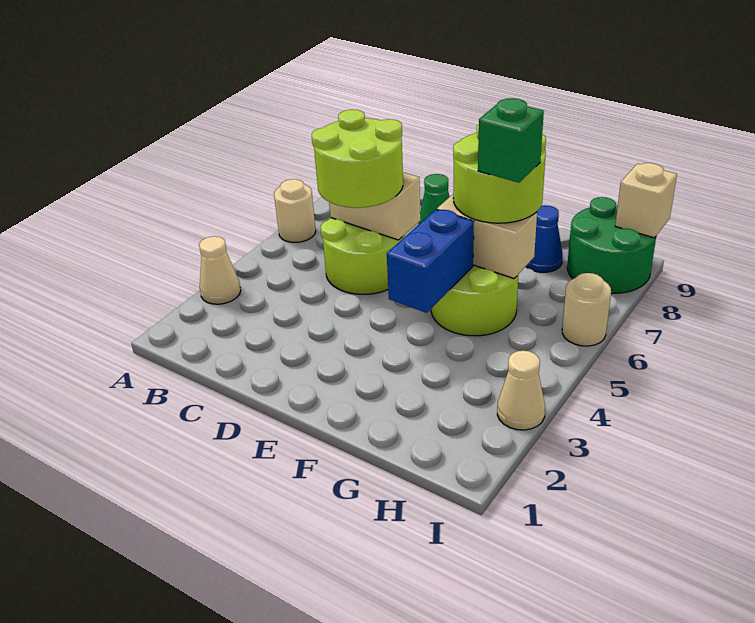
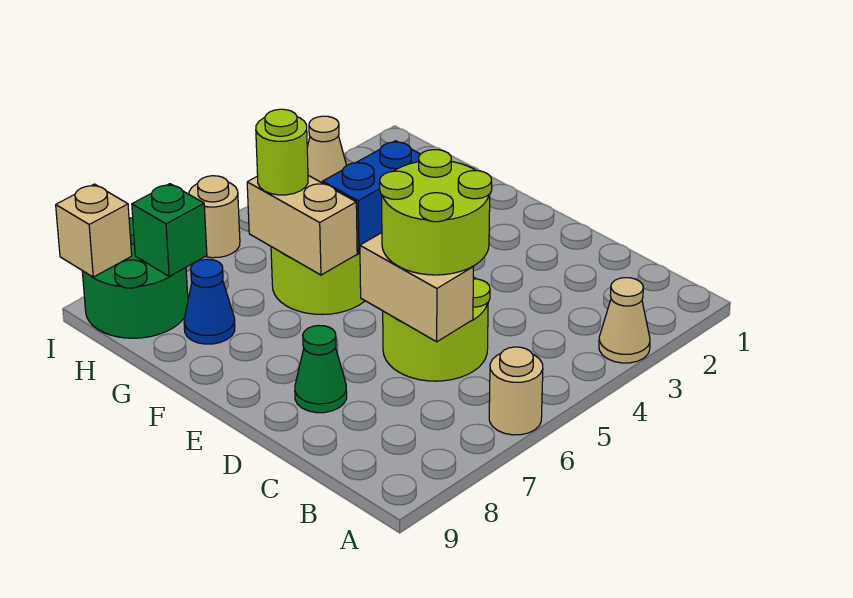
lime round brick F6:G7 level 3 -> lime round brick G6 level 3
green brick G6 level 4 -> green brick H8 level 2

